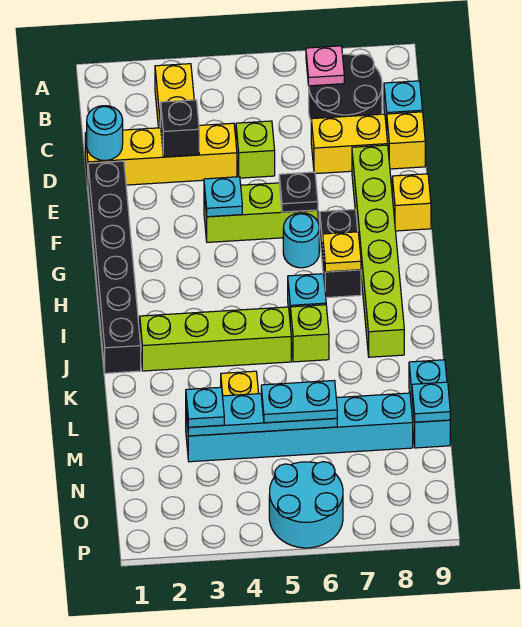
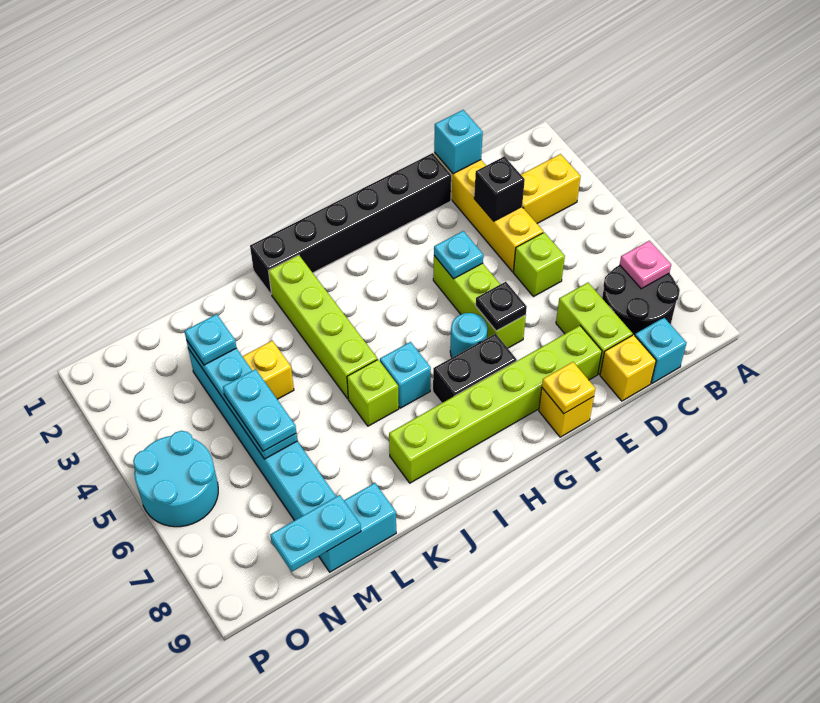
cyan round brick D1 level 2 -> cyan brick D1 level 2
yellow brick D7:D8 level 1 -> lime brick D7:D8 level 1
yellow plate H7 level 2 -> yellow plate F9 level 2
cyan plate M9 level 2 -> cyan plate M9:N9 level 2

